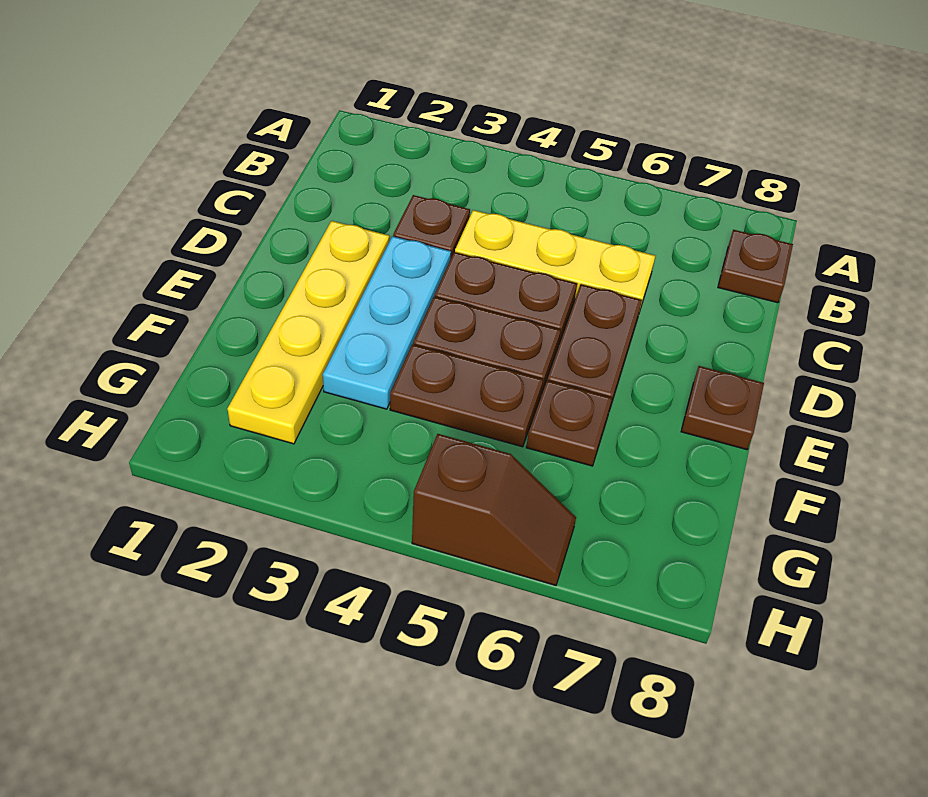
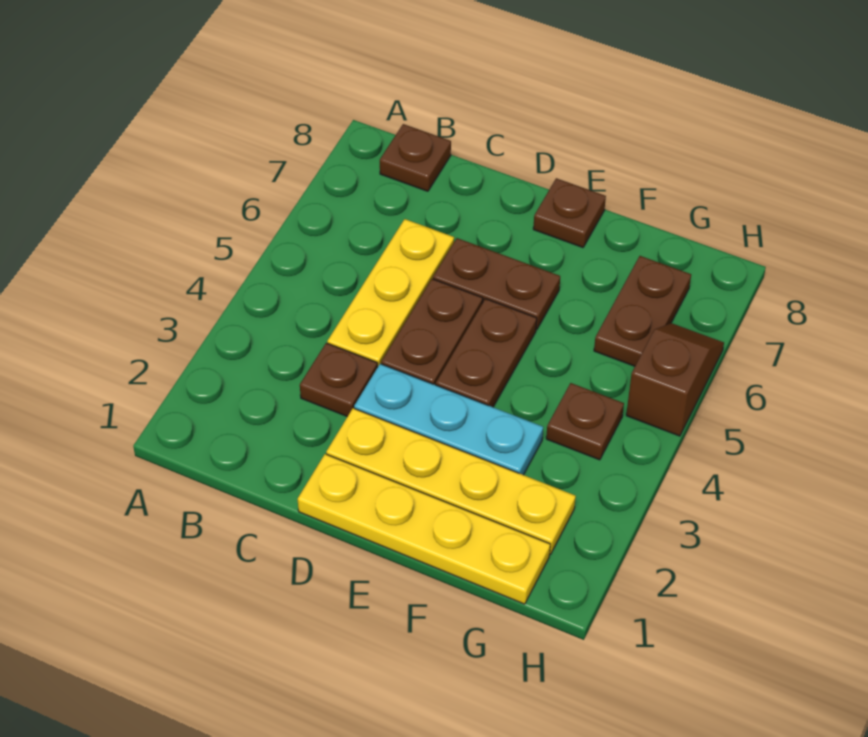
none -> yellow plate D1:G1 level 1
brown plate F4:F5 level 1 -> brown plate G6:G7 level 1
brown plate F6 level 1 -> brown plate G4 level 1

